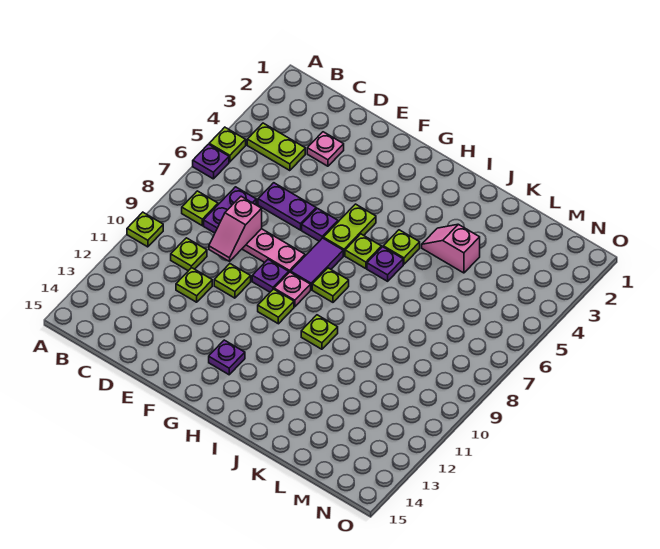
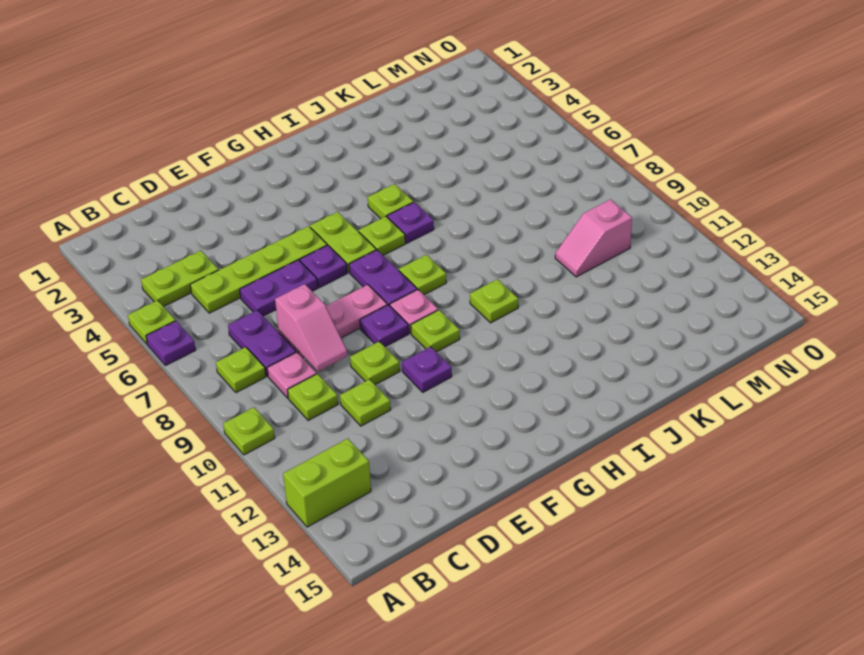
none -> lime brick A13:B13 level 1
none -> lime plate C5:F5 level 1
pink plate D3 level 1 -> pink plate C9 level 1
purple tile G7:G8 level 1 -> purple plate G7:G8 level 1
purple plate G13 level 1 -> purple plate F11 level 1
pink slope J4:K4 level 1 top K -> pink slope L10:M10 level 1 top M

